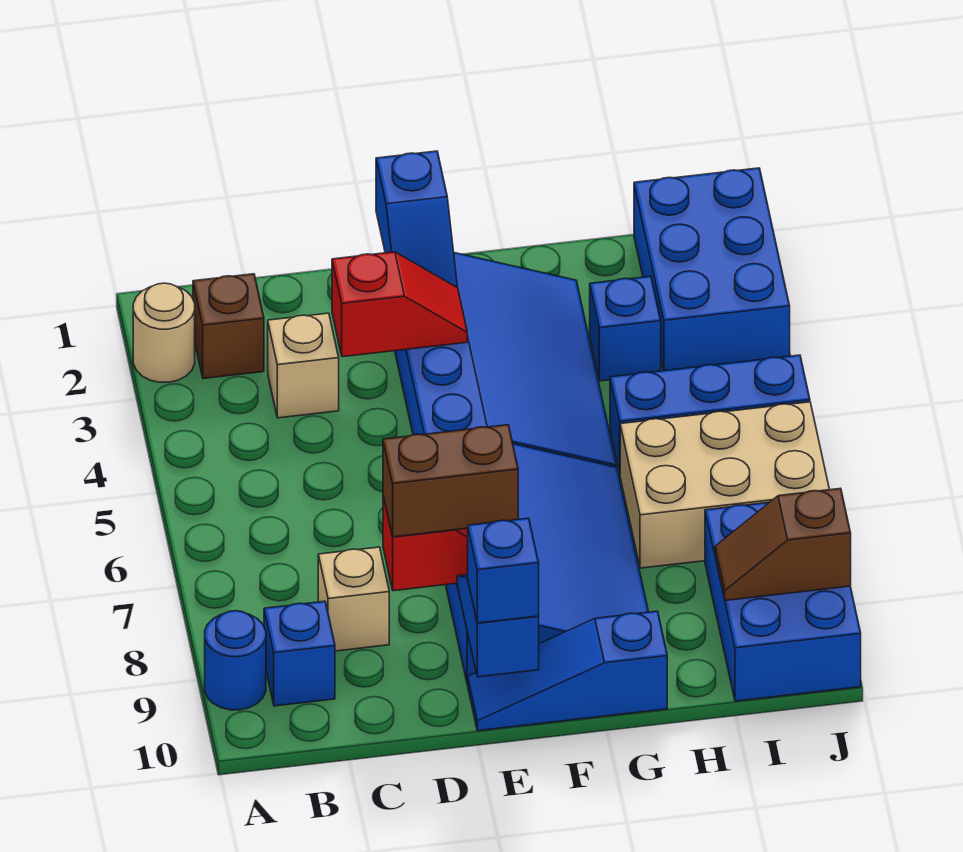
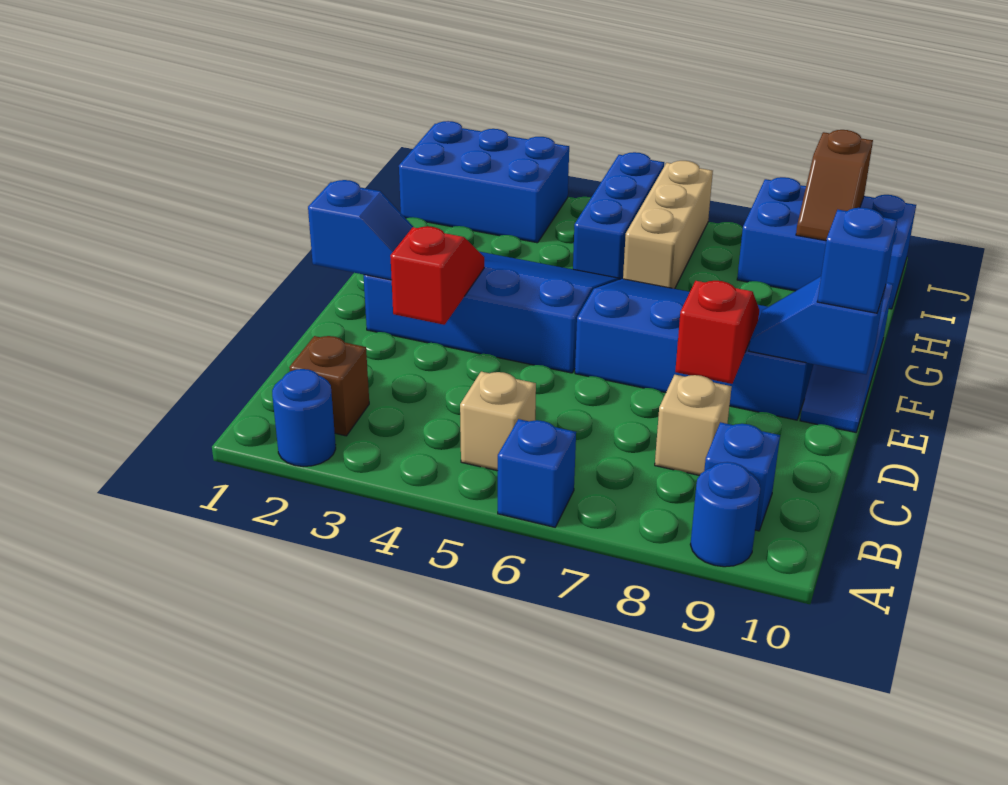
tan round brick A2 level 1 -> blue round brick A2 level 1
tan brick C3 level 1 -> tan brick B5 level 1
brown brick D8:E8 level 3 -> none
blue brick H3 level 1 -> blue brick A6 level 1
tan brick H6:J7 level 1 -> tan brick H6:J6 level 1

